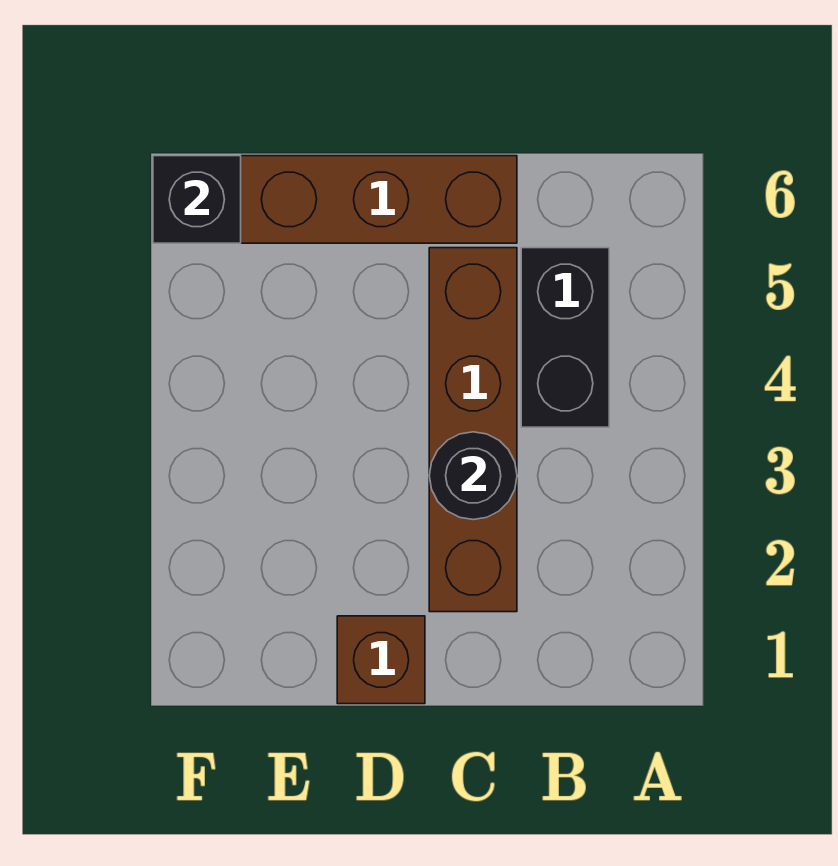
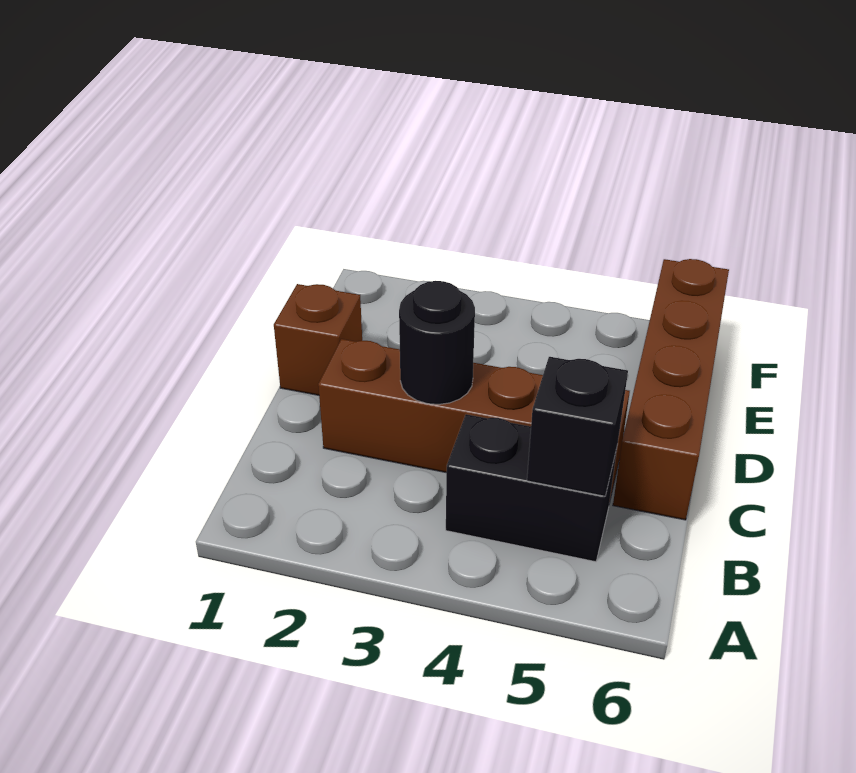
black brick F6 level 2 -> black brick B5 level 2

